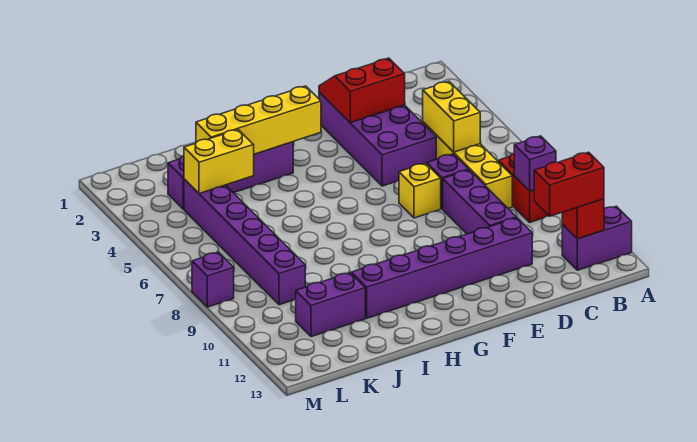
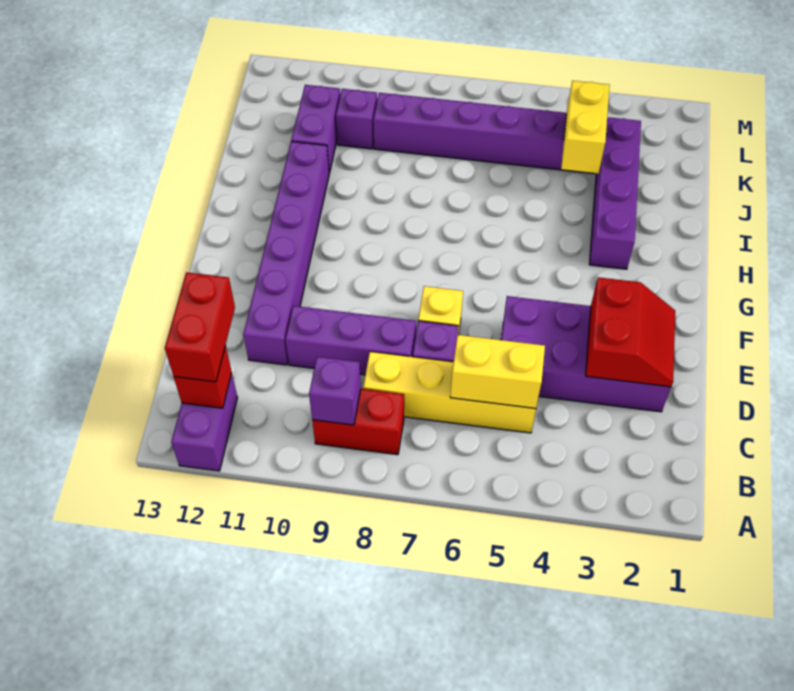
yellow brick G3:J3 level 2 -> none
purple brick M8 level 1 -> purple brick K10 level 1

